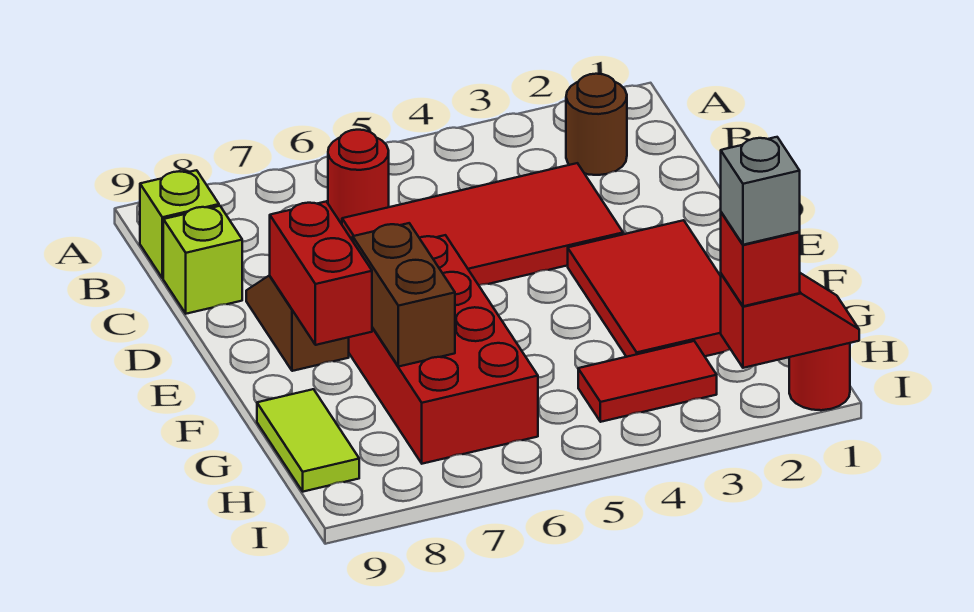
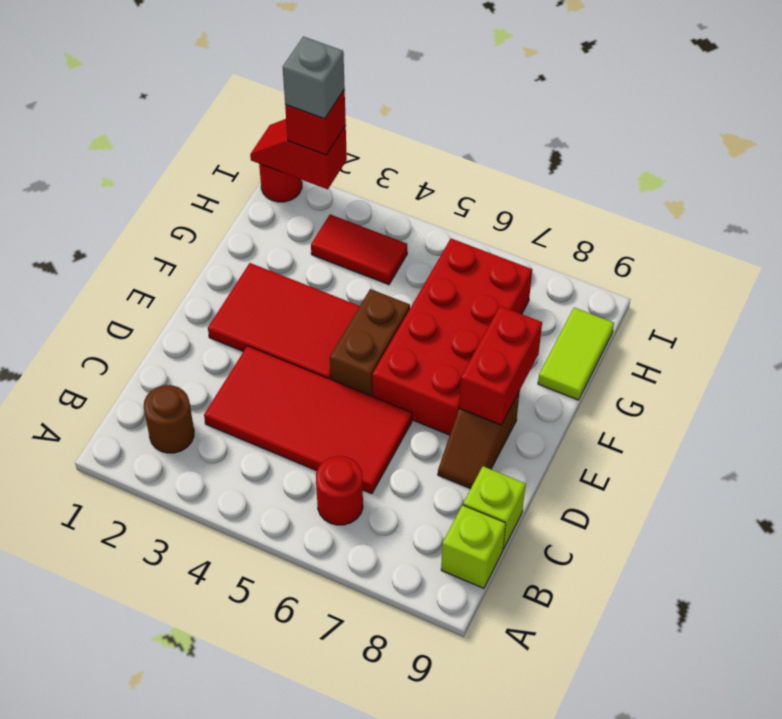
red tile E2:G3 level 1 -> red tile E2:F4 level 1
brown brick F7:G7 level 2 -> brown brick E5:F5 level 1

